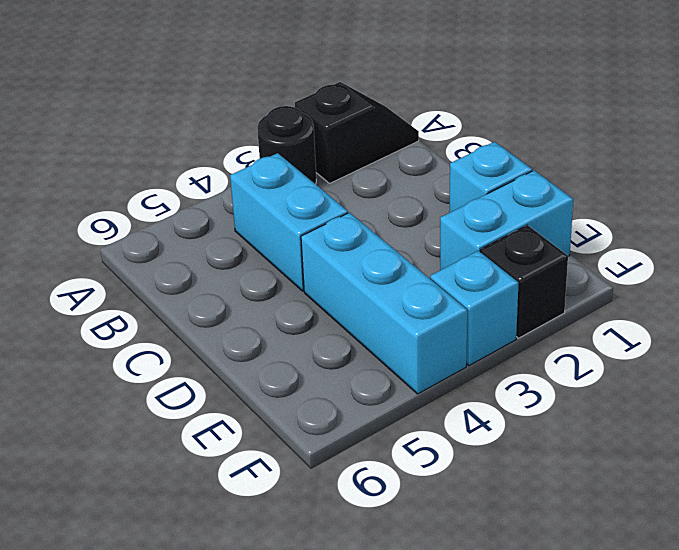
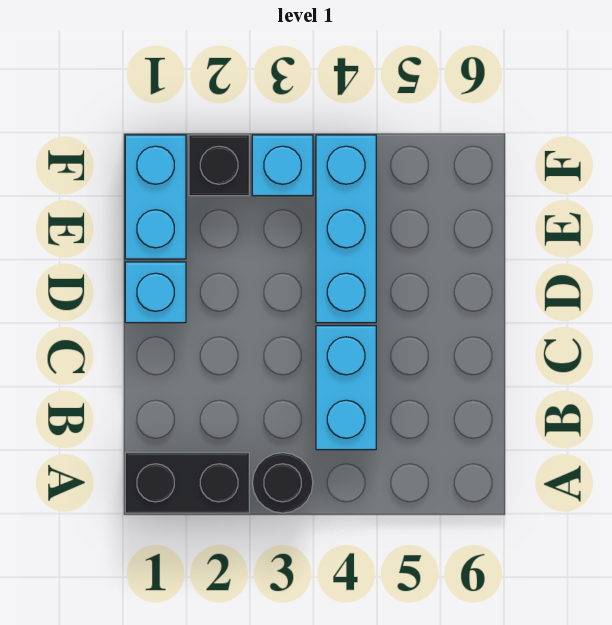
black slope A1:A2 level 1 top 2 -> black brick A1:A2 level 1
cyan brick E1:E2 level 1 -> cyan brick E1:F1 level 1

